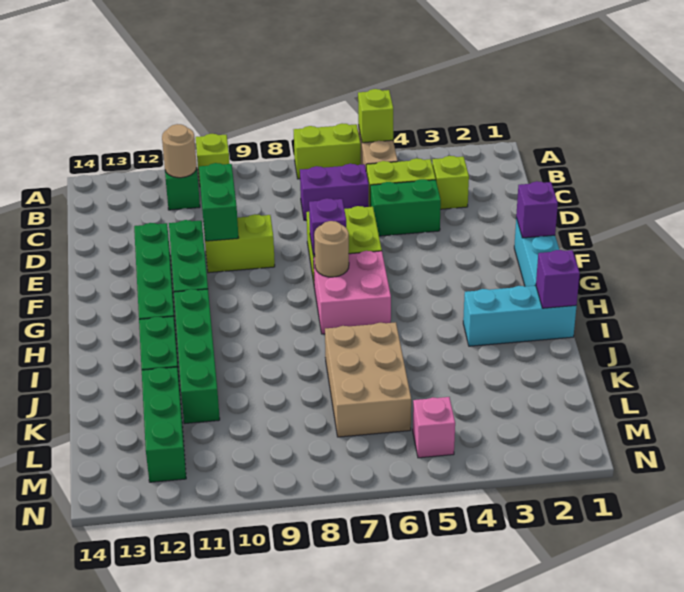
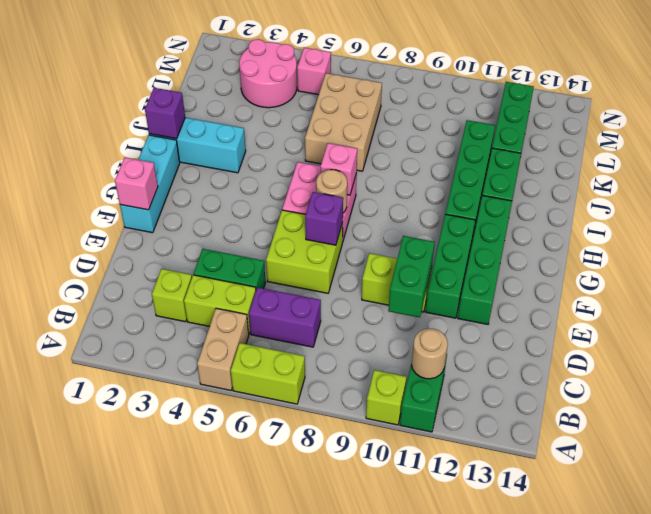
lime brick A5 level 2 -> none
purple brick F1 level 2 -> pink brick F1 level 2
none -> pink brick H7 level 2
none -> pink round brick L3:M4 level 1

